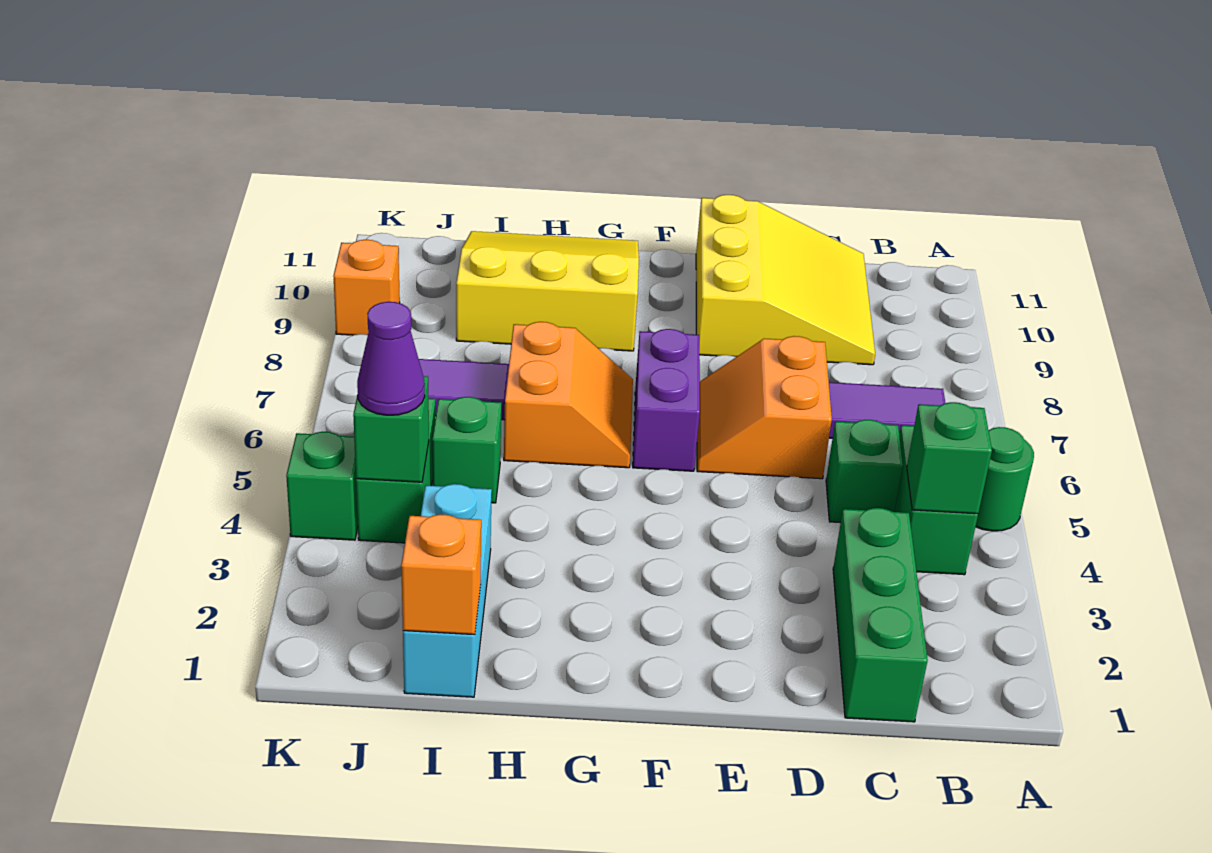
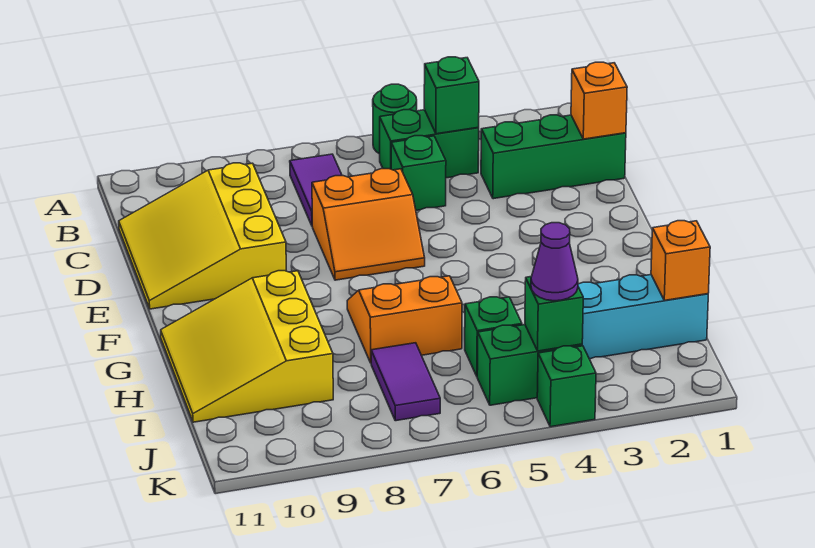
yellow slope C9:E11 level 1 top E -> yellow slope C9:E11 level 1 top 9
purple brick F6:F7 level 1 -> none
orange brick K9 level 1 -> orange brick C1 level 2

